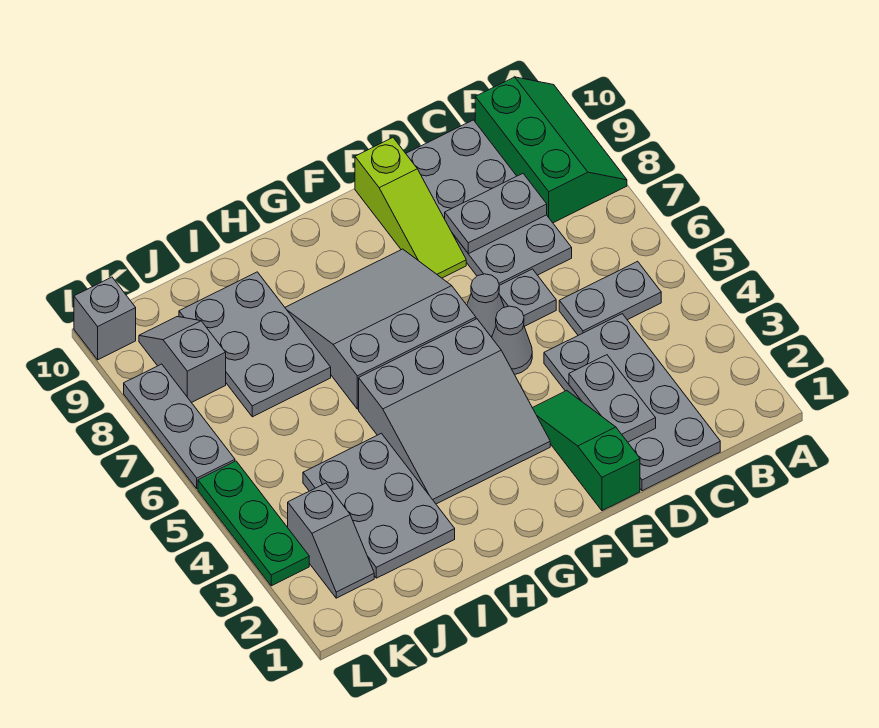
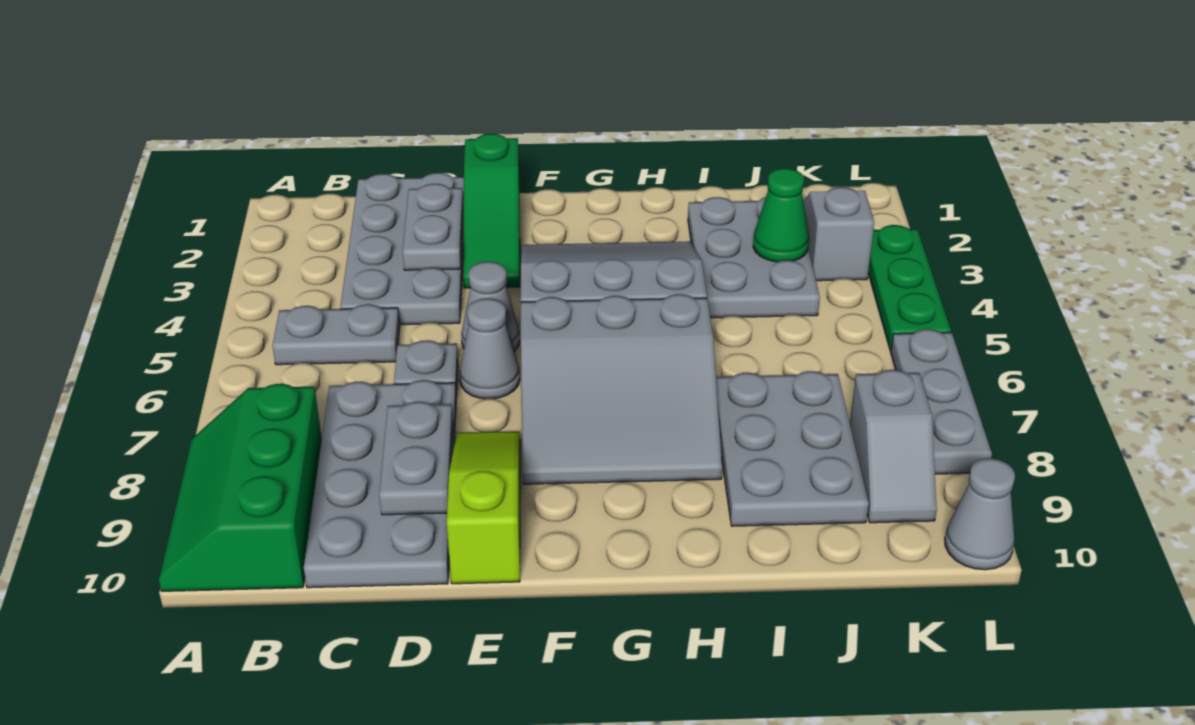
grey plate C8:D8 level 2 -> grey plate D8:D9 level 2
none -> green cone J3 level 2
grey brick L10 level 1 -> grey cone L10 level 1

